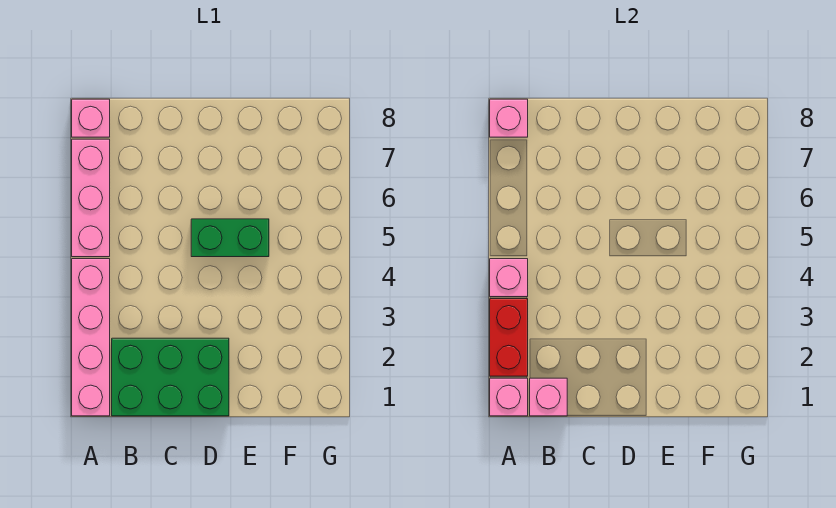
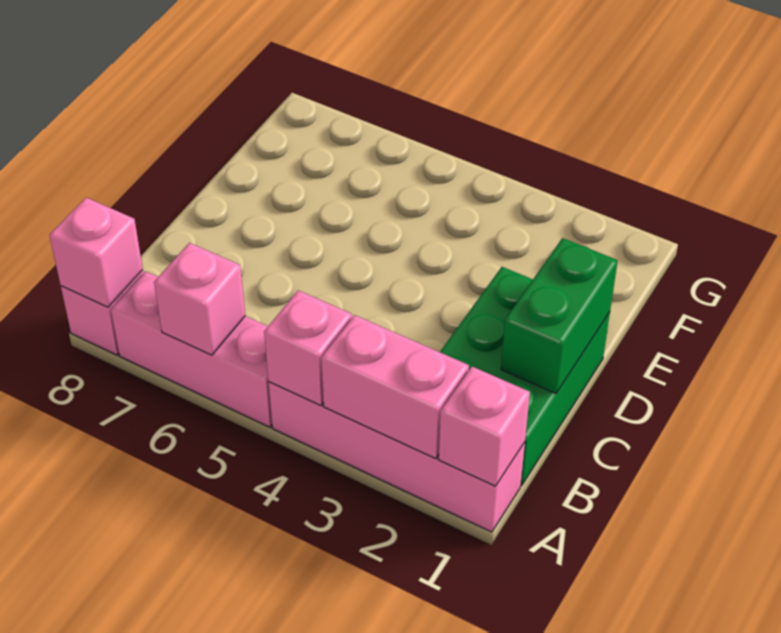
red brick A2:A3 level 2 -> pink brick A2:A3 level 2
pink brick B1 level 2 -> pink brick A6 level 2
green brick D5:E5 level 1 -> green brick C1:D1 level 2

